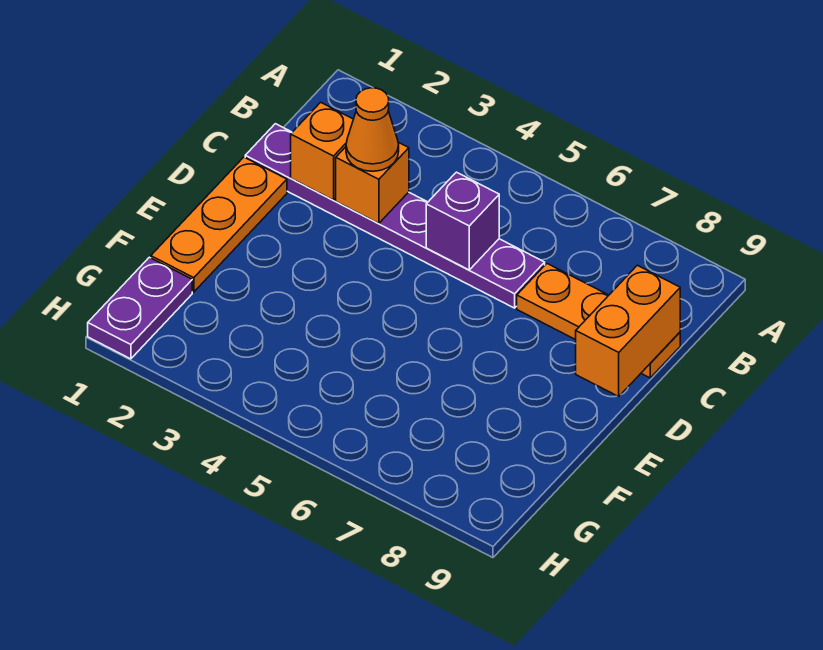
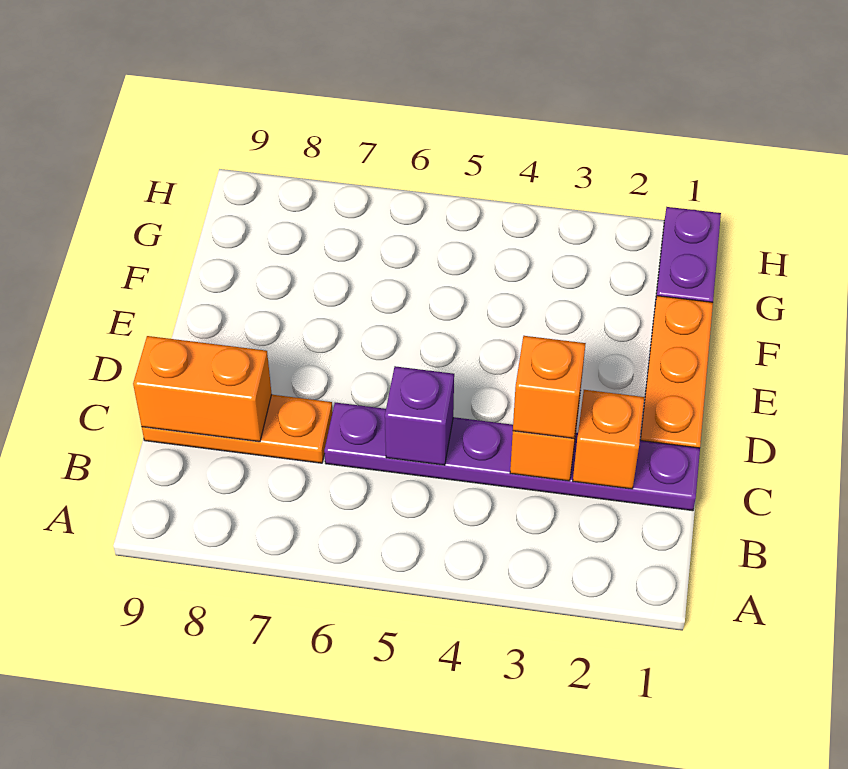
orange cone C3 level 3 -> orange brick C3 level 3
orange brick C9:D9 level 2 -> orange brick C8:C9 level 2

